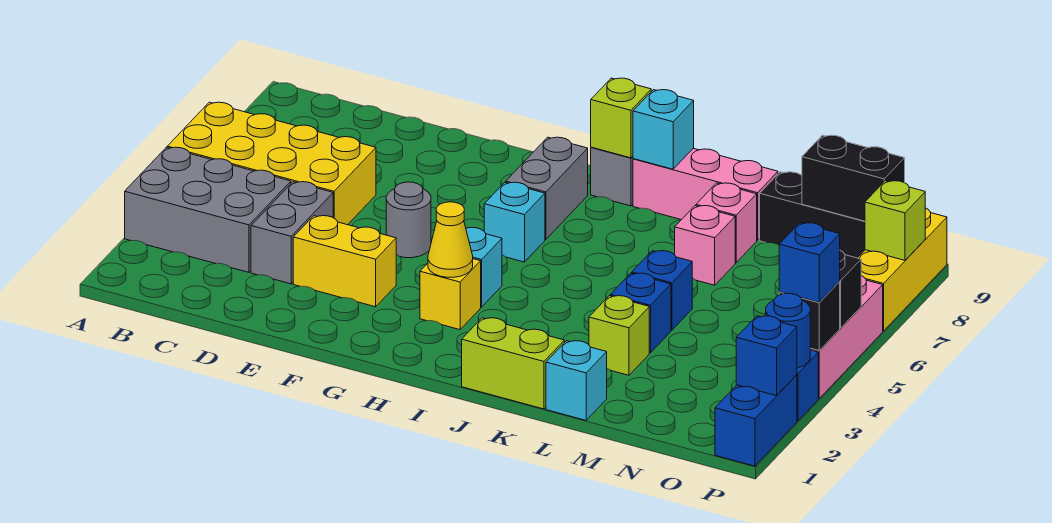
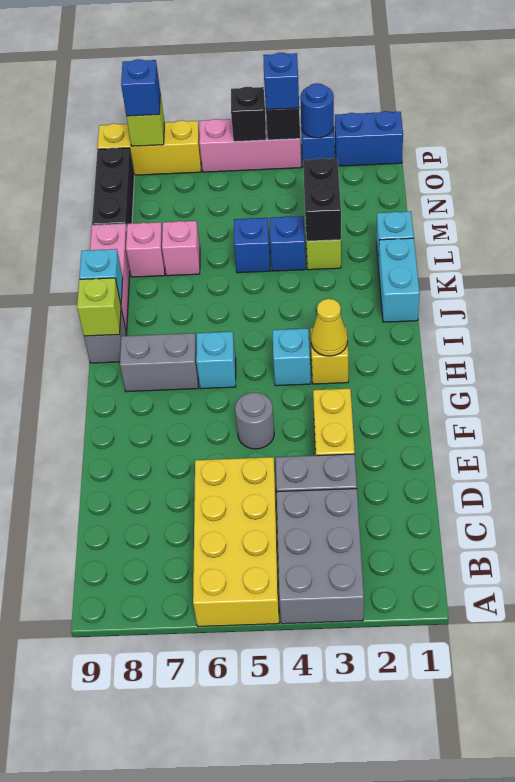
lime brick J1:K1 level 1 -> cyan brick J1:K1 level 1
black brick N9:O9 level 2 -> black brick L3:M3 level 2
blue brick P2 level 2 -> blue brick P8 level 3

